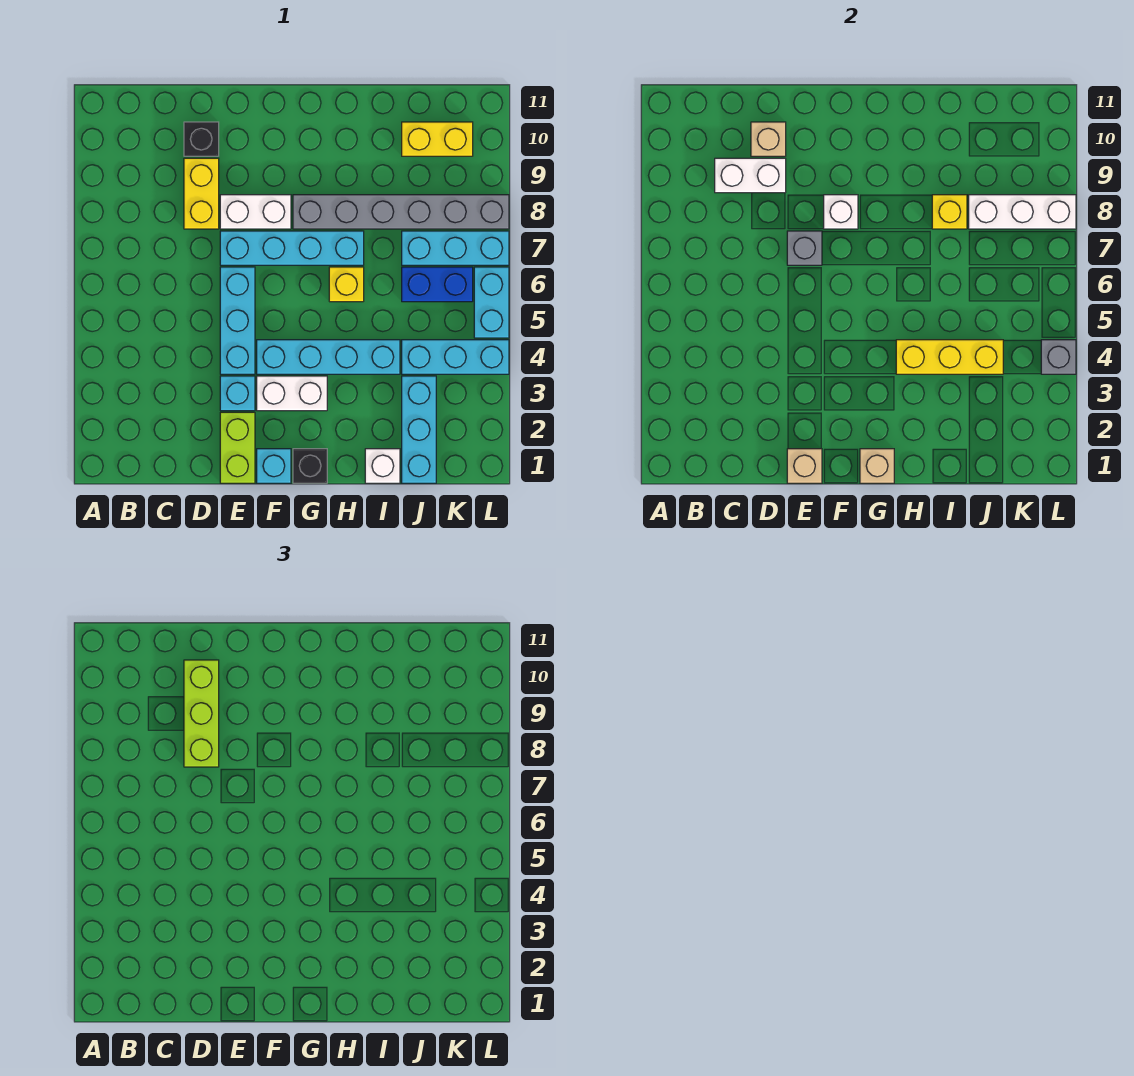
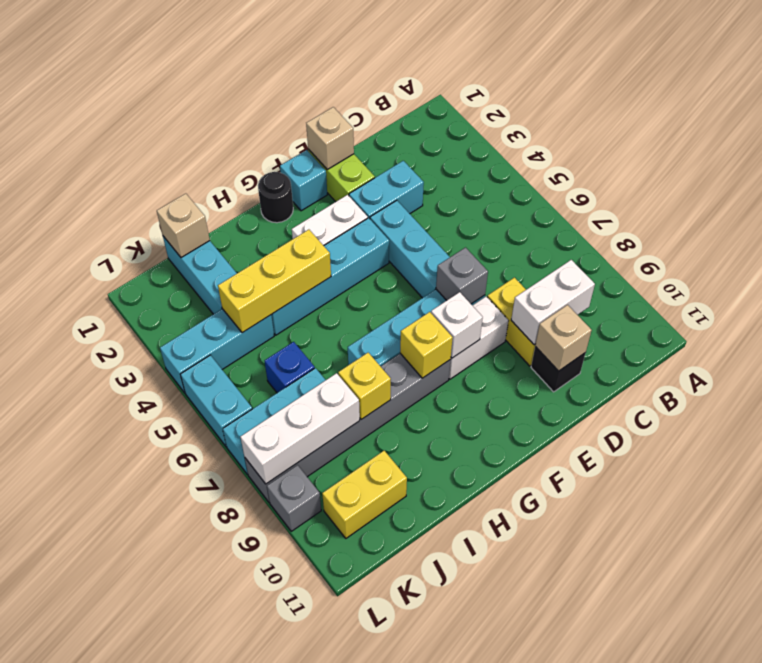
lime brick D8:D10 level 3 -> none
cyan brick E3 level 1 -> cyan brick D3:E3 level 1
black brick G1 level 1 -> black round brick G1 level 1
tan brick G1 level 2 -> tan brick J1 level 2
yellow brick H6 level 1 -> yellow brick G8 level 2
white brick I1 level 1 -> none
blue brick J6:K6 level 1 -> blue brick J6 level 1
grey brick L4 level 2 -> grey brick L9 level 1

